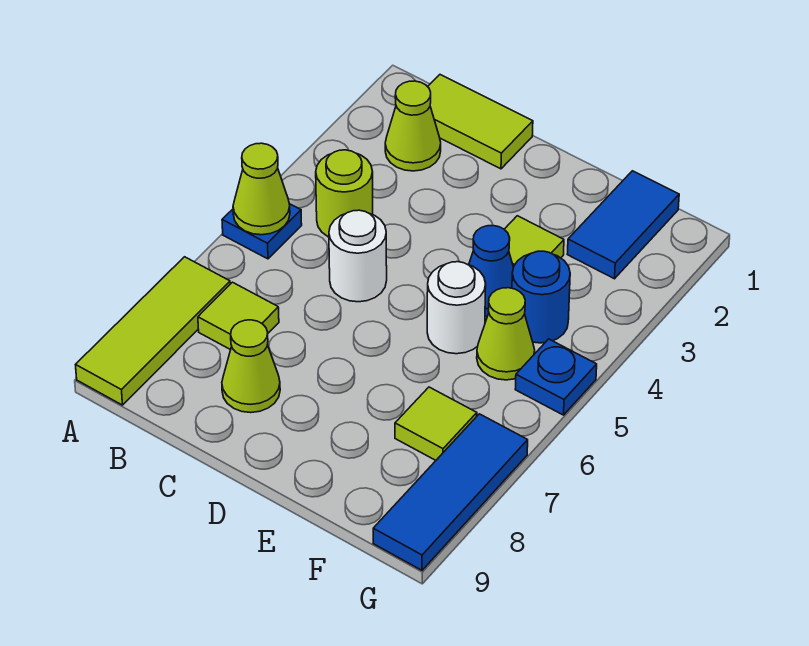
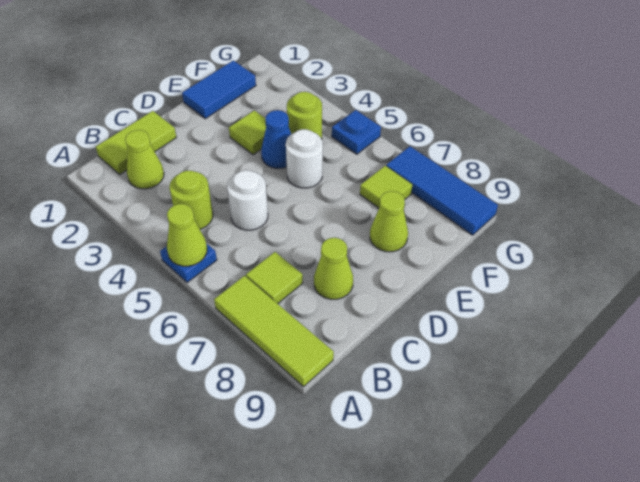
blue tile F1:F2 level 1 -> blue tile E1:F1 level 1
blue round brick F4 level 1 -> lime round brick F4 level 1
lime cone F5 level 1 -> lime cone E8 level 1

